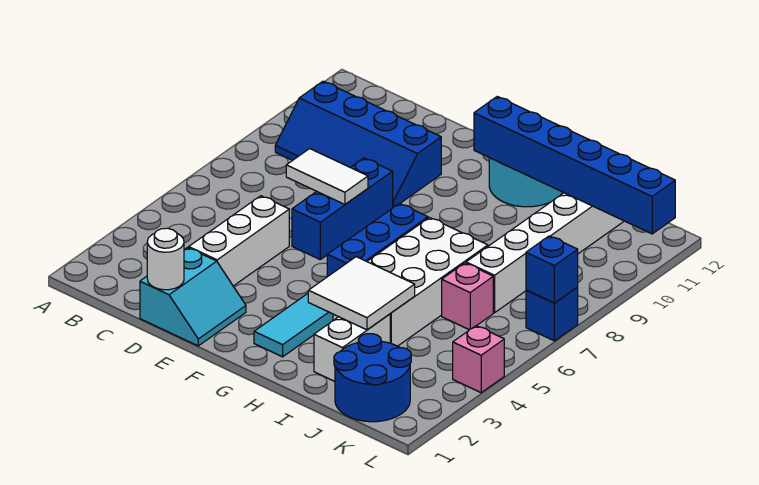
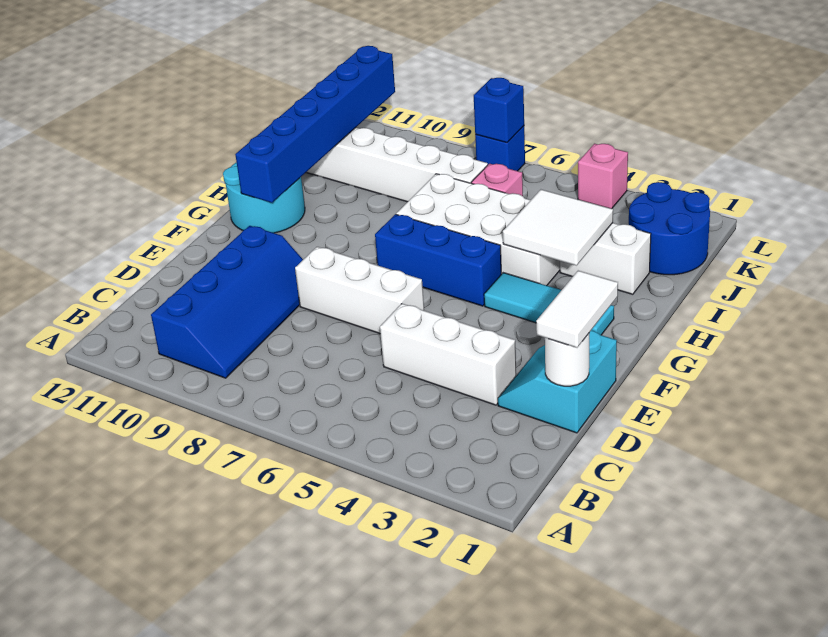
cyan slope D1:E2 level 1 top D -> cyan slope D1:E2 level 1 top 1
white tile D7:E7 level 2 -> white tile D1:E1 level 3
blue brick E6:E8 level 1 -> white brick E6:E8 level 1

